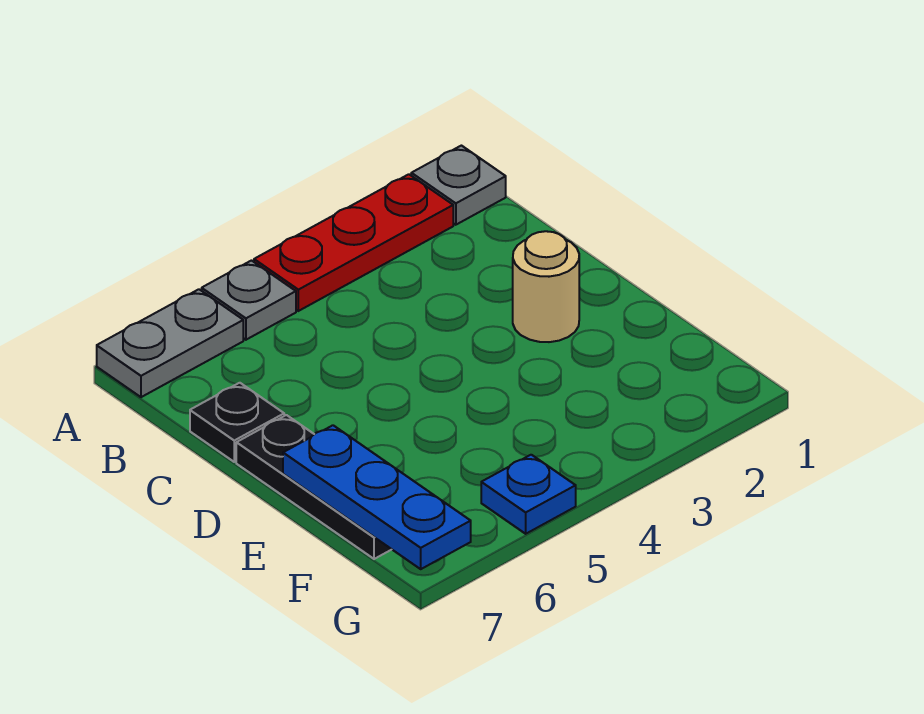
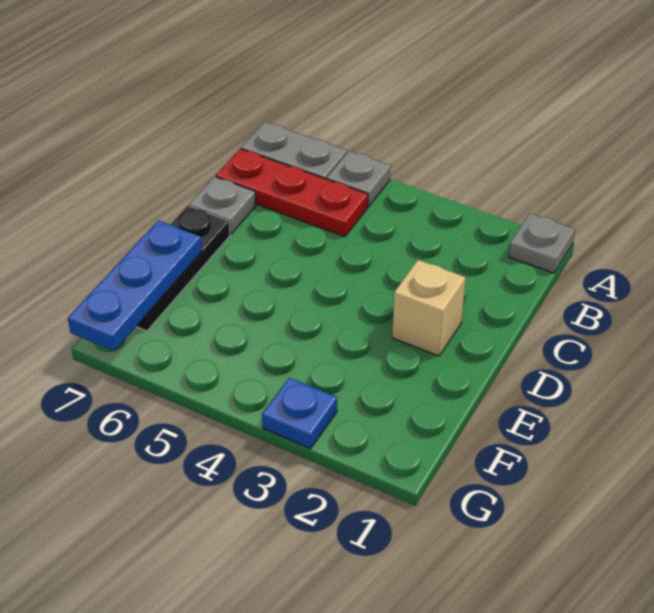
red plate A2:A4 level 1 -> red plate B5:B7 level 1
black plate C7 level 1 -> grey plate C7 level 1
tan round brick D2 level 1 -> tan brick D2 level 1
blue plate G5 level 1 -> blue plate G3 level 1

